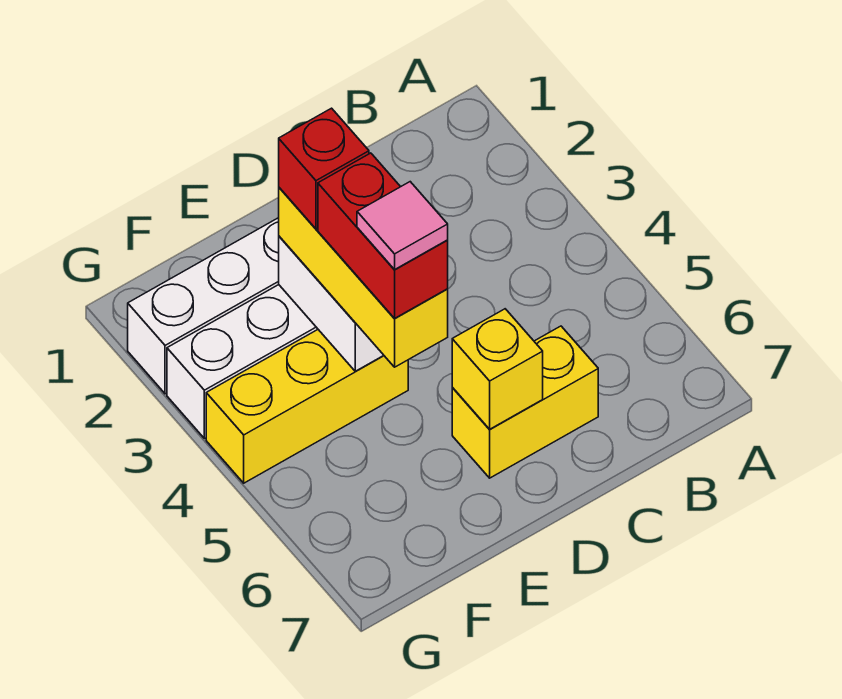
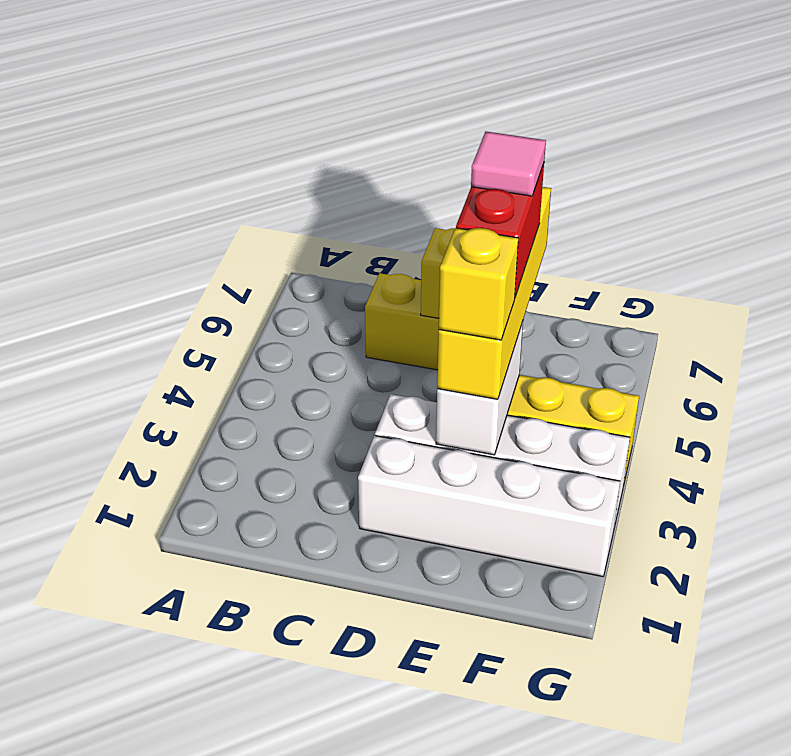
yellow brick E3:E5 level 3 -> yellow brick E3:E6 level 3
red brick E3 level 4 -> yellow brick E3 level 4

